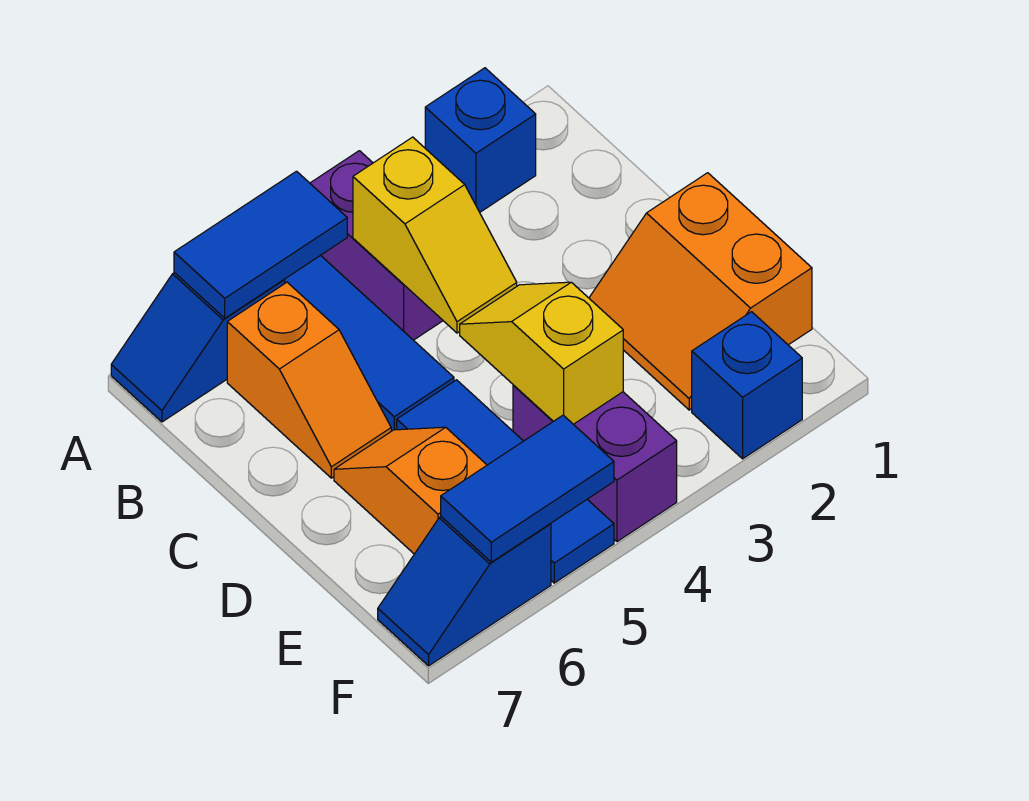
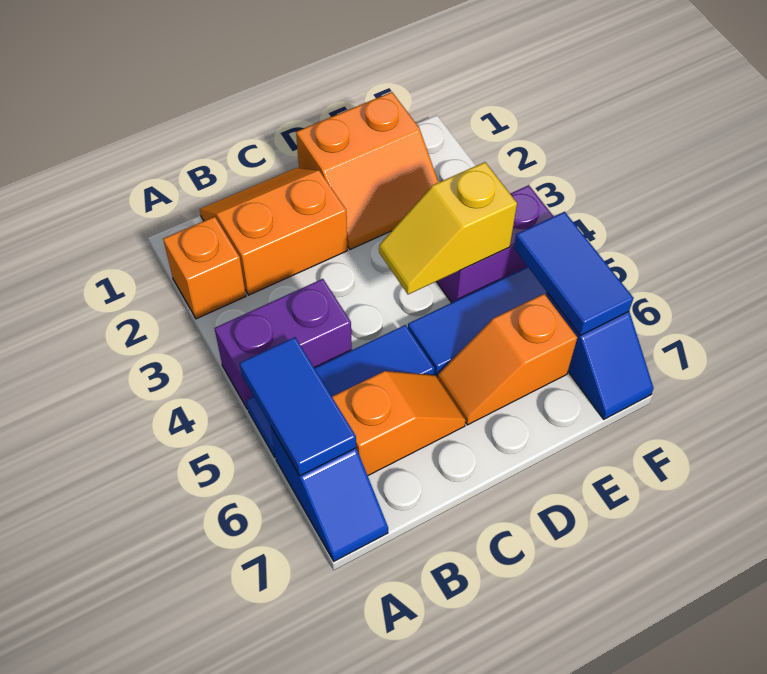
blue brick A2 level 1 -> orange brick A2 level 1
none -> orange slope B1:C2 level 1 top 2
yellow slope B4:C4 level 2 top B -> none
blue brick F2 level 1 -> none

